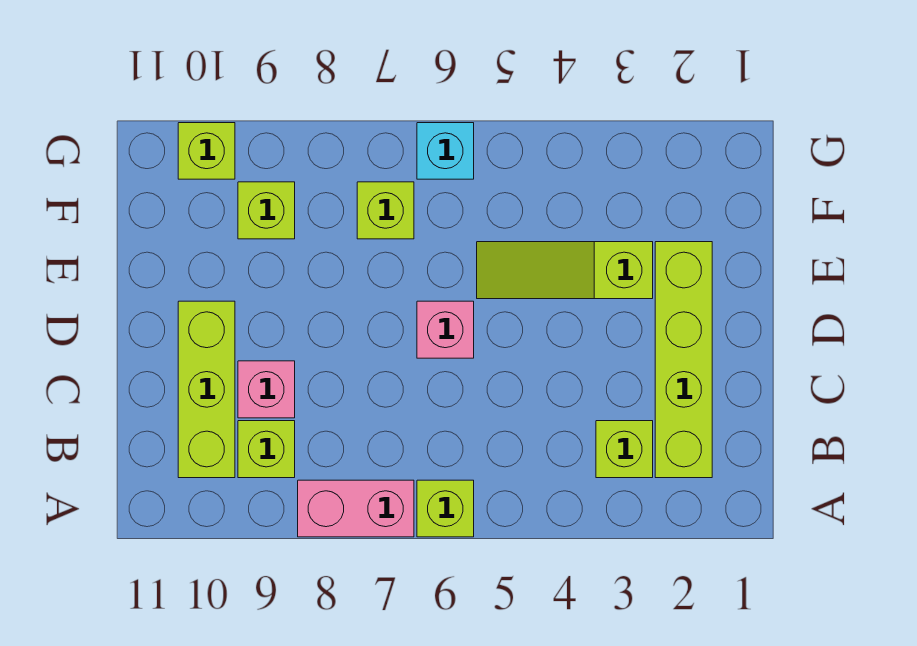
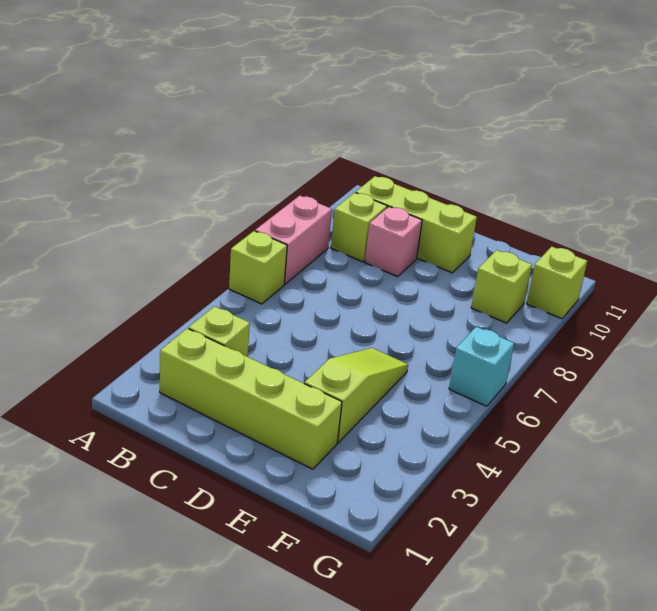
pink brick D6 level 1 -> none
lime brick F7 level 1 -> none

